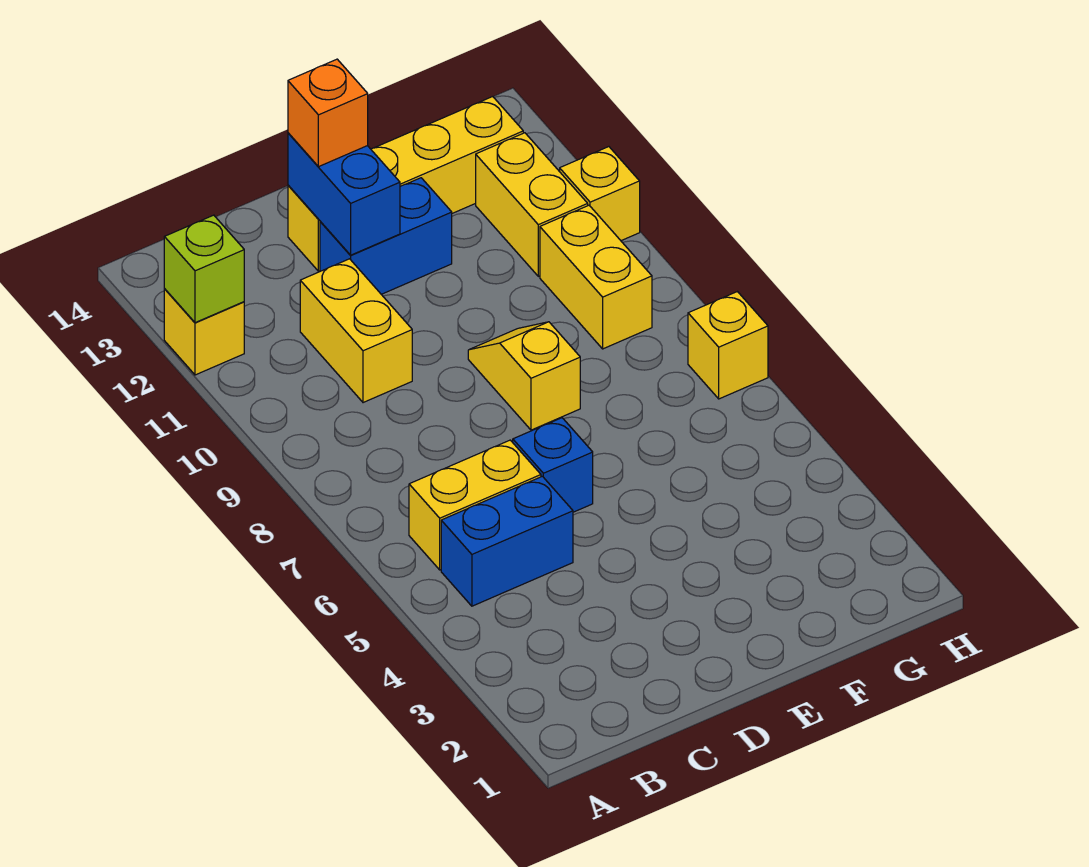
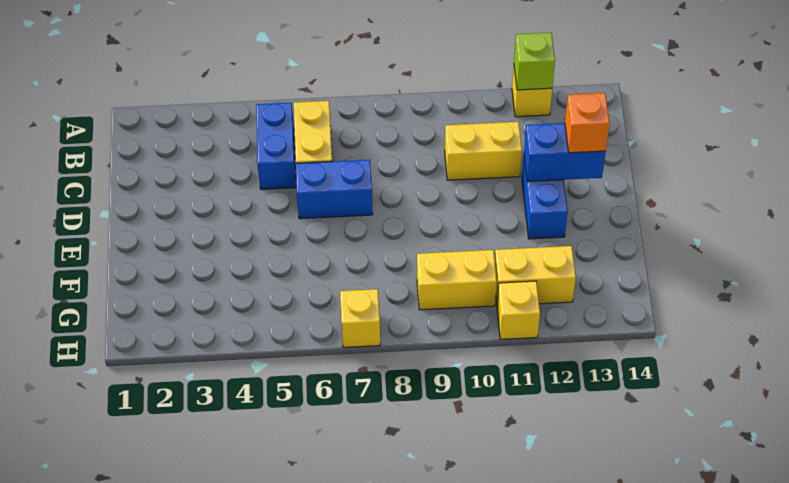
blue brick D6 level 1 -> blue brick D6:D7 level 1
yellow brick D13:G13 level 1 -> none
yellow slope E8:E9 level 1 top 8 -> none

